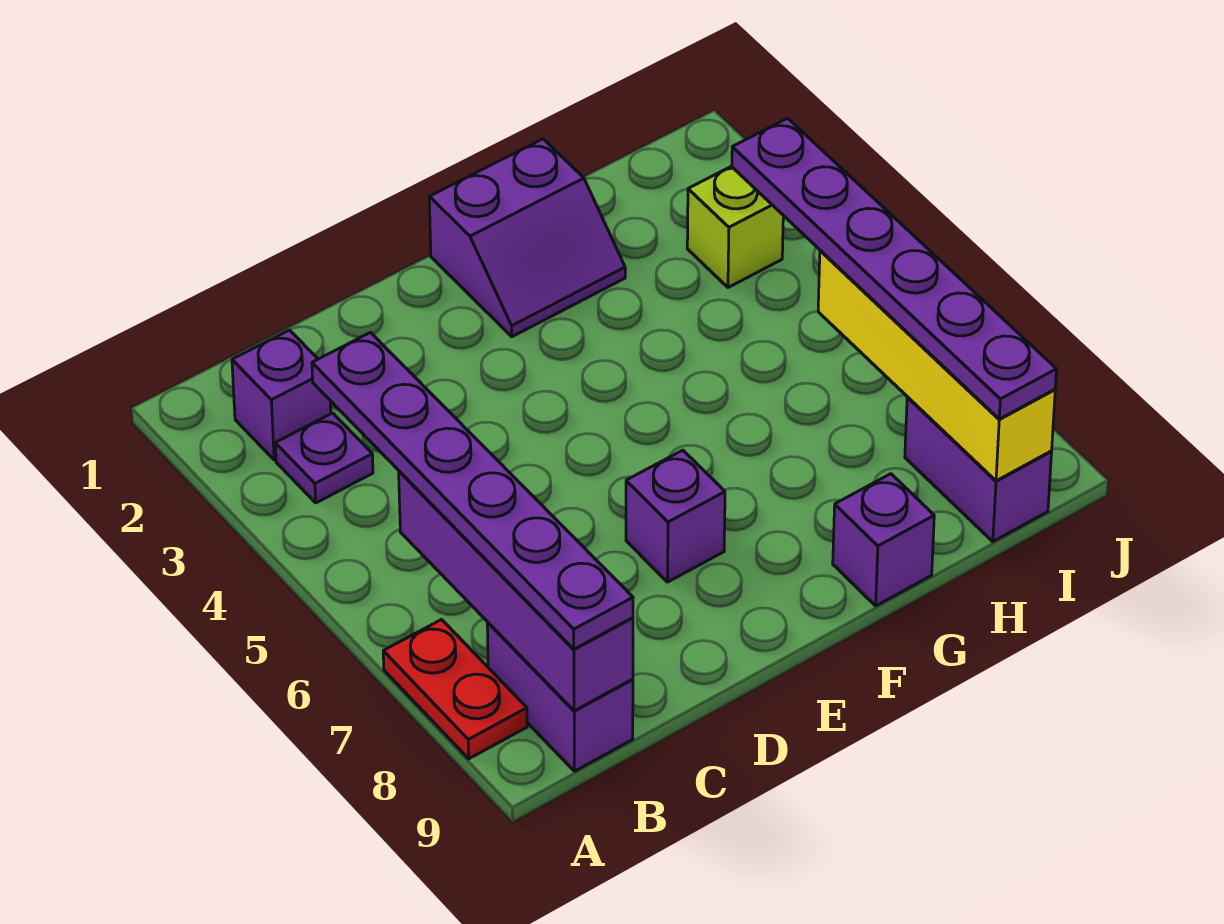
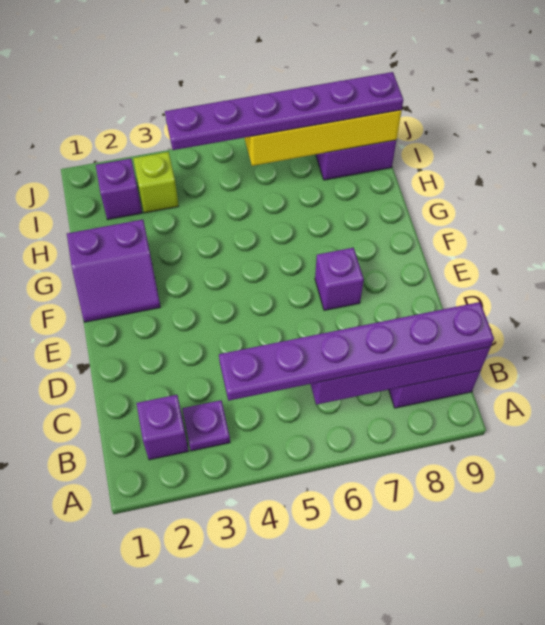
red plate A7:A8 level 1 -> none
purple slope F1:G2 level 1 top 1 -> purple slope F1:G2 level 1 top G
purple brick G9 level 1 -> purple brick I2 level 1

